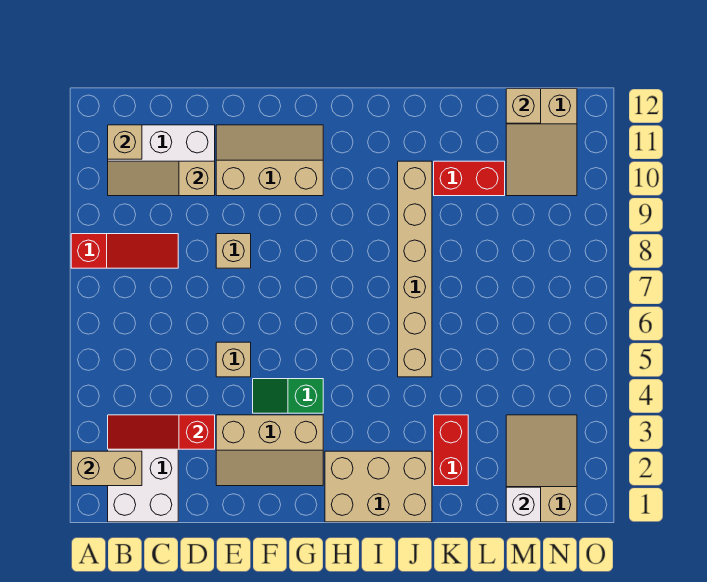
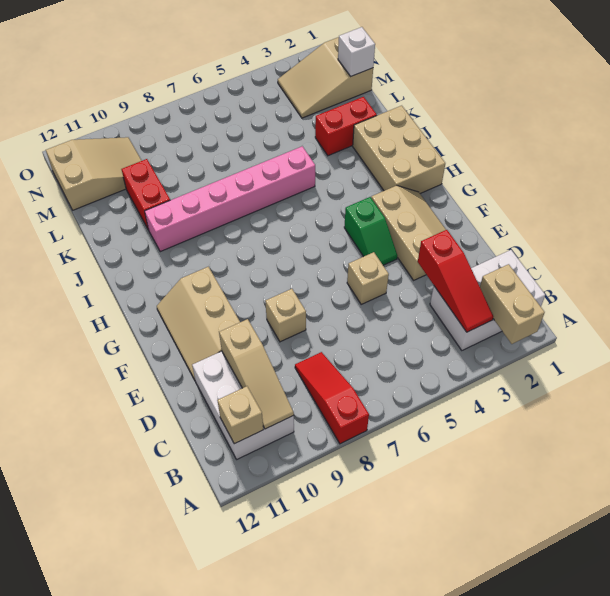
tan brick J5:J10 level 1 -> pink brick J5:J10 level 1
tan brick M12 level 2 -> none

